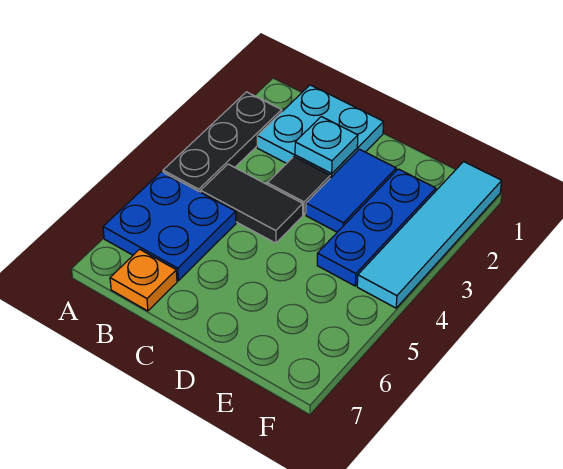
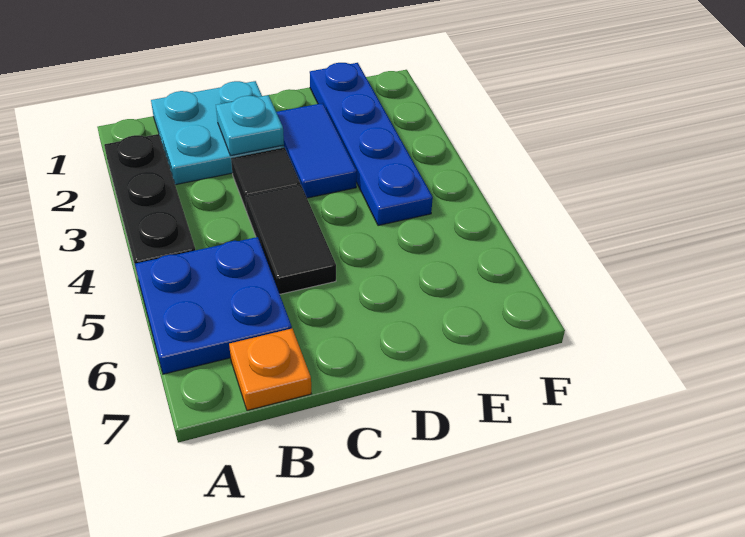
black tile B4:C4 level 1 -> black tile C4:C5 level 1
blue plate E2:E4 level 1 -> blue plate E1:E4 level 1
cyan tile F1:F4 level 1 -> none

